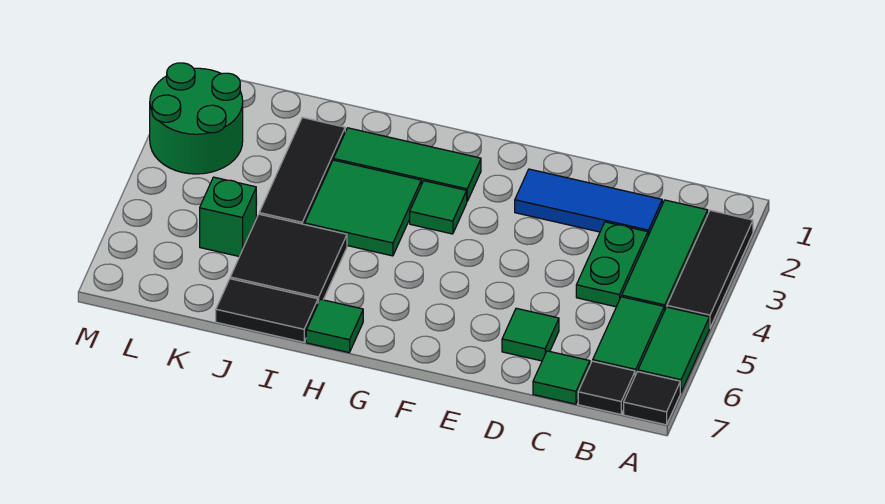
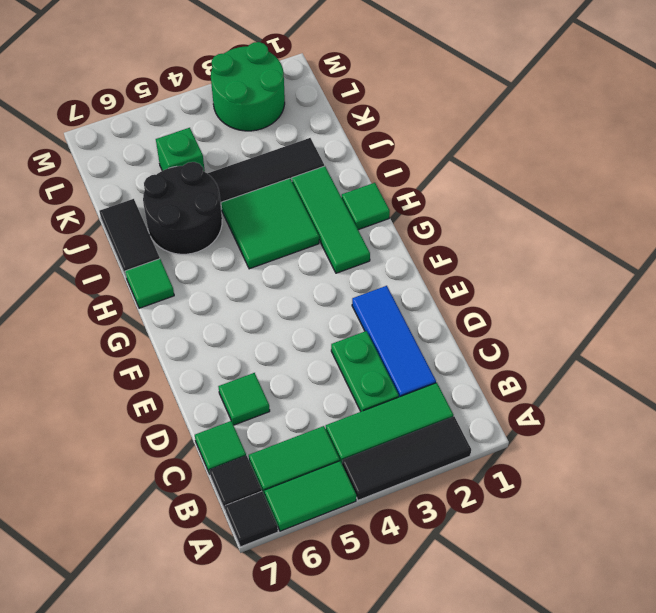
green plate C3:C4 level 1 -> green plate C3:D3 level 1
green tile G3 level 1 -> green tile H1 level 1
black tile I5:J6 level 1 -> black round brick I5:J6 level 1

